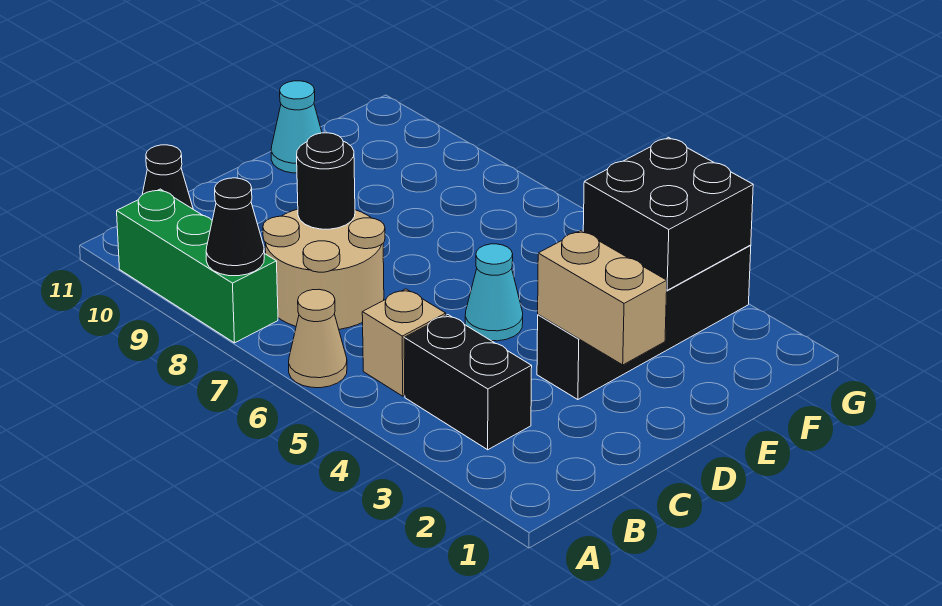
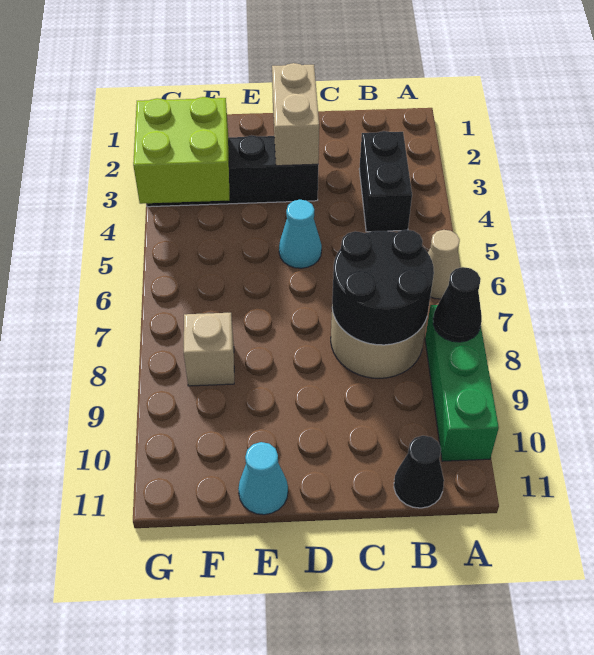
tan brick B5 level 1 -> tan brick F8 level 1
black round brick C8 level 2 -> black round brick B7:C8 level 2
black brick F3:G4 level 2 -> lime brick F3:G4 level 2

